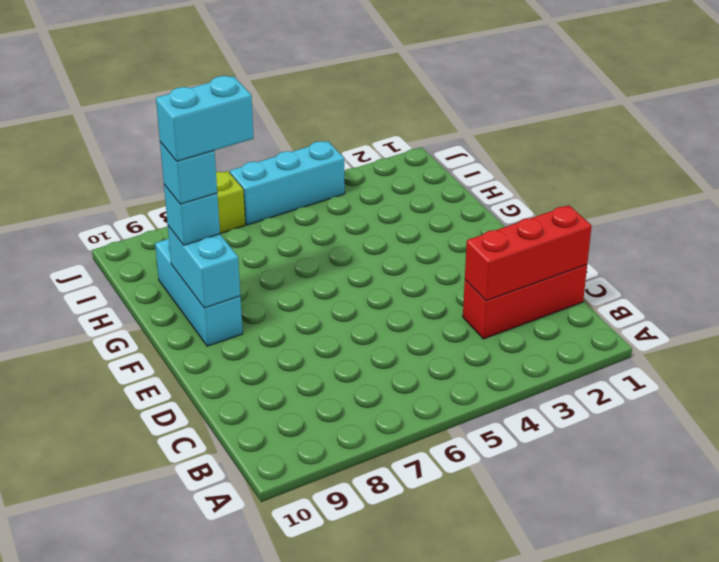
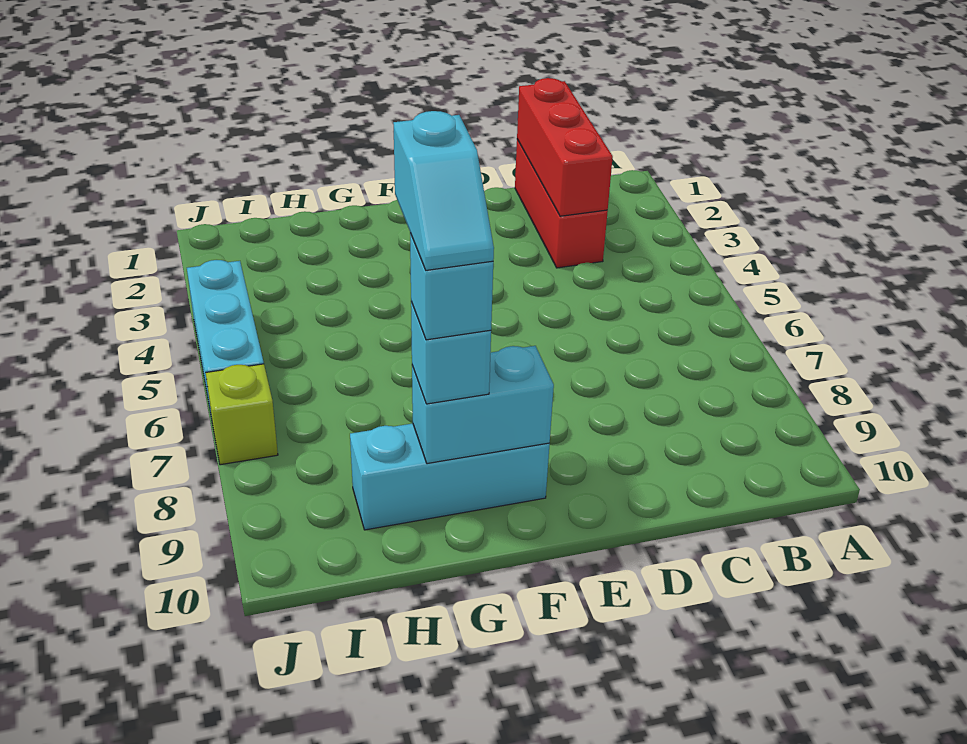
cyan brick G8:G9 level 5 -> cyan slope G8:G9 level 5 top 8

